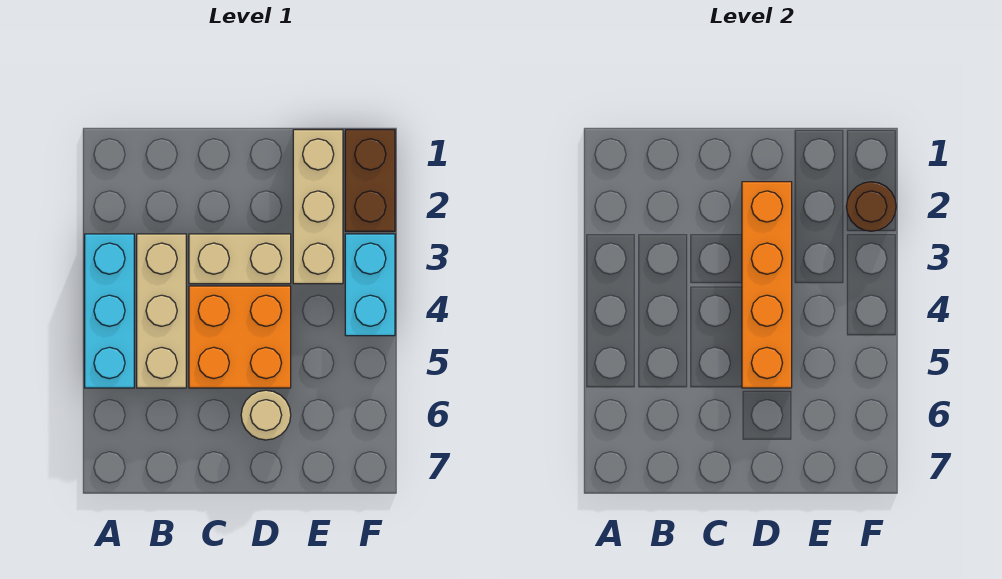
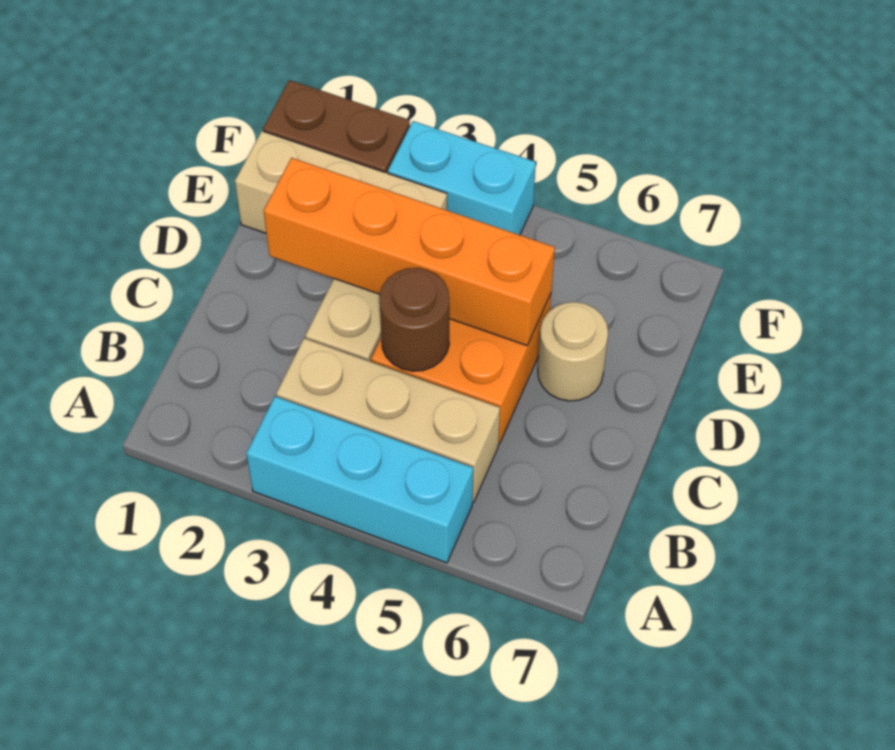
brown round brick F2 level 2 -> brown round brick C4 level 2

